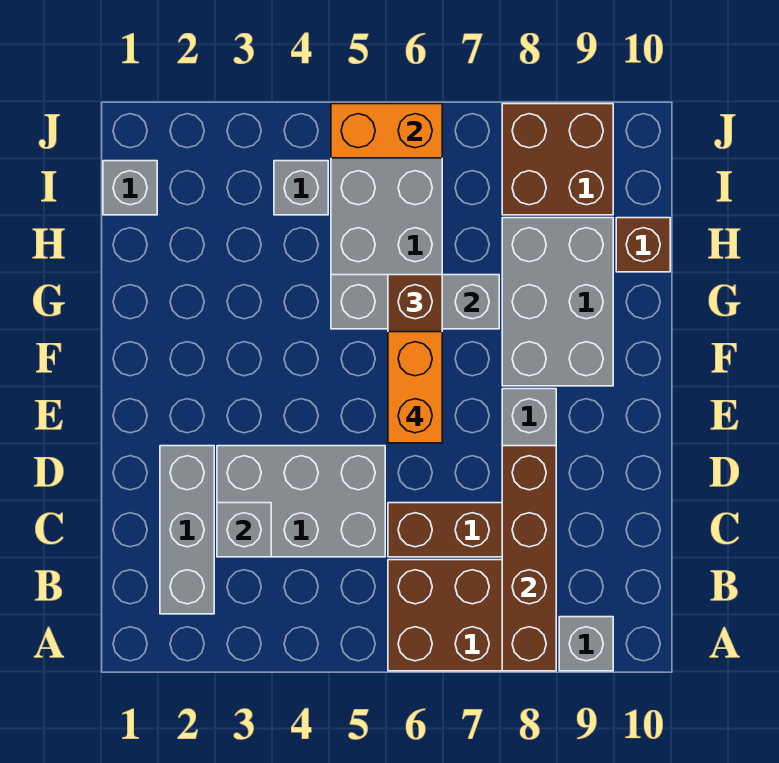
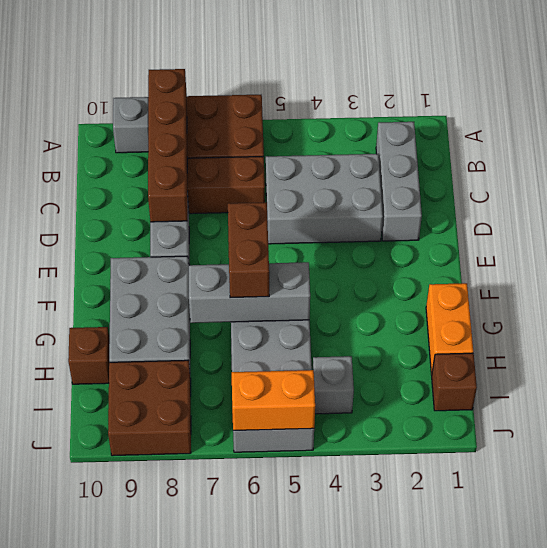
grey brick C3 level 2 -> none
orange brick E6:F6 level 4 -> orange brick G1:H1 level 1
grey brick I1 level 1 -> brown brick I1 level 1

